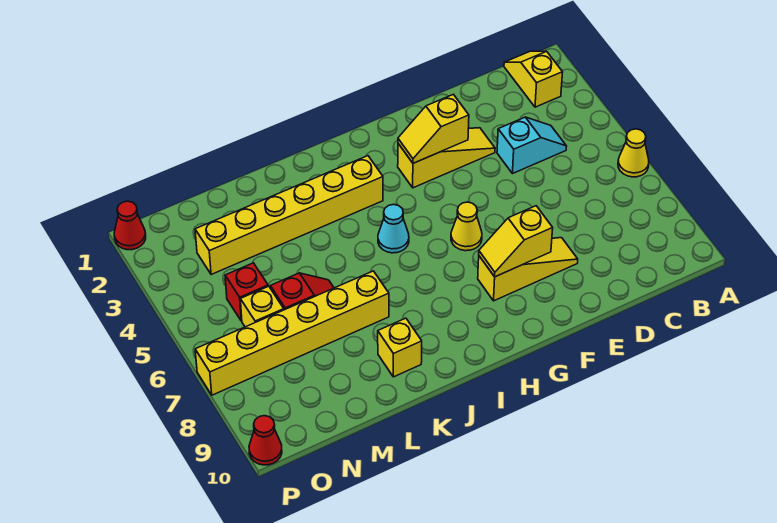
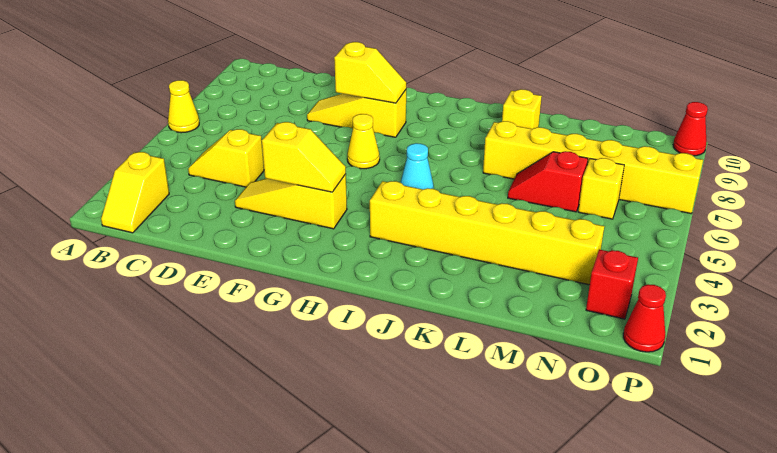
cyan slope C4:D4 level 1 top D -> yellow slope C4:D4 level 1 top D
red brick N5 level 1 -> red brick O2 level 1

